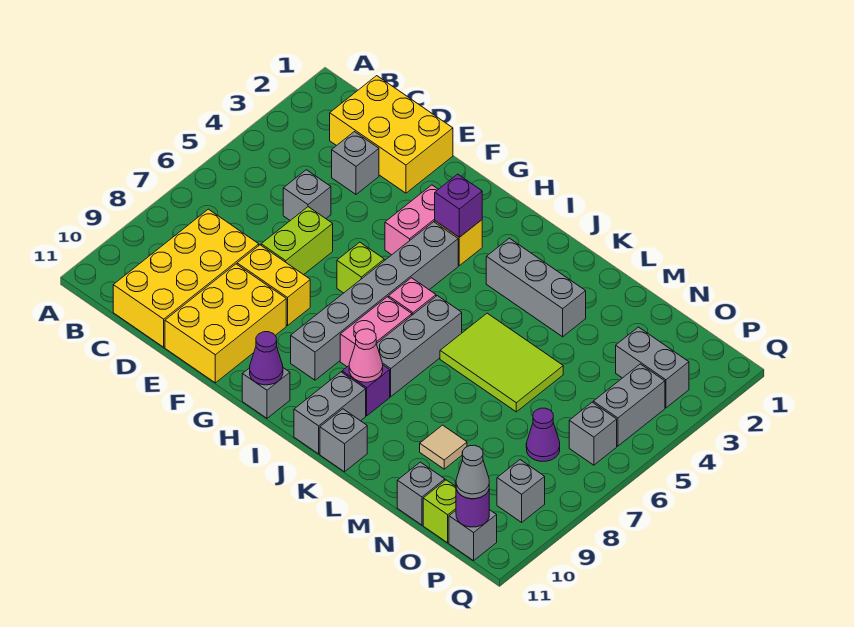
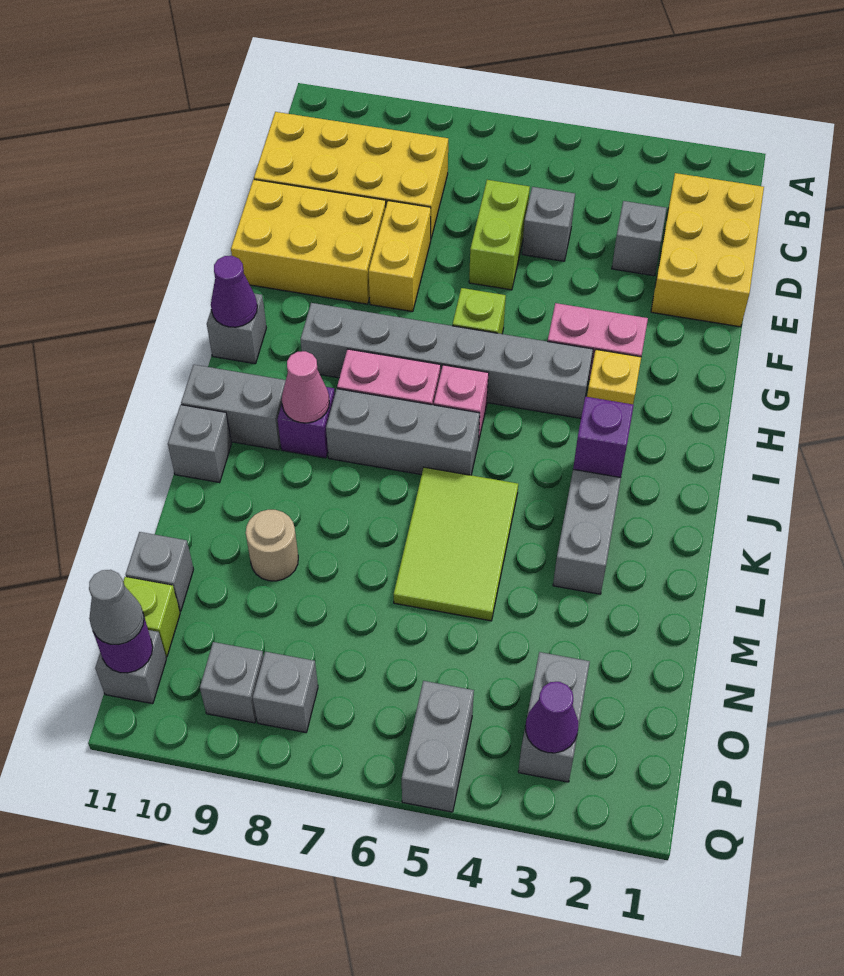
lime brick E6:E7 level 1 -> lime brick D6:E6 level 1
purple brick H3 level 2 -> purple brick J3 level 2
tan tile M9 level 1 -> tan round brick M9 level 1
purple cone O7 level 1 -> purple cone P3 level 2
grey brick P4:P5 level 1 -> grey brick P5:Q5 level 1
grey brick P6 level 1 -> grey brick P8 level 1

